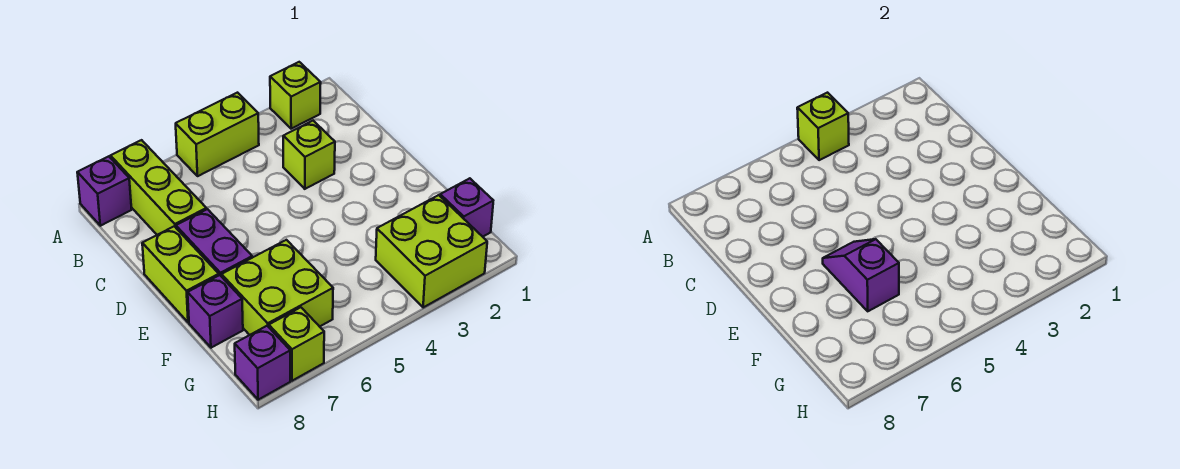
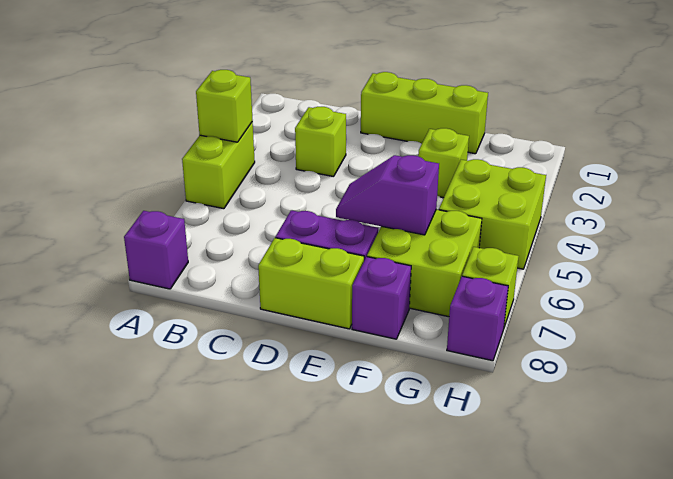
lime brick A2 level 1 -> lime brick F3 level 1
lime brick A7:C7 level 1 -> lime brick D1:F1 level 1
purple brick G1 level 1 -> none
lime brick G2:H3 level 1 -> lime brick G4:H5 level 1

